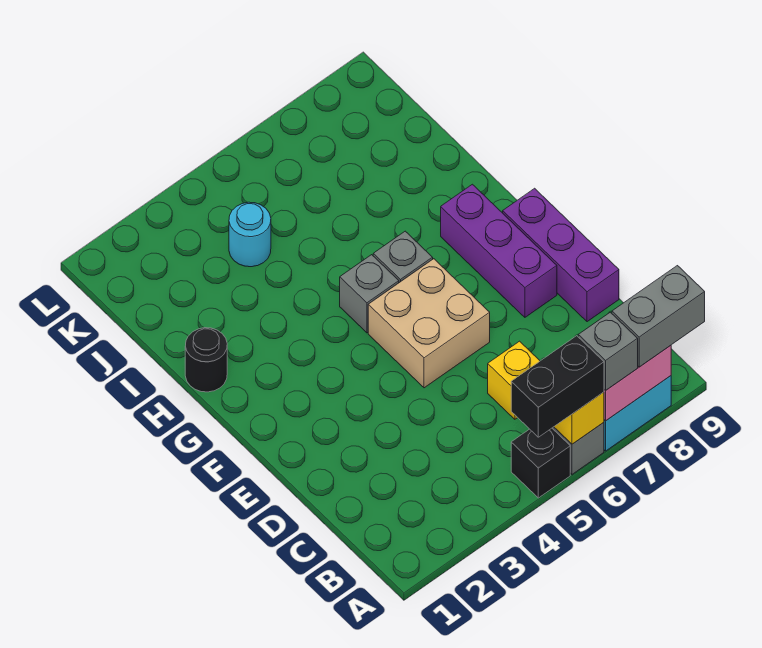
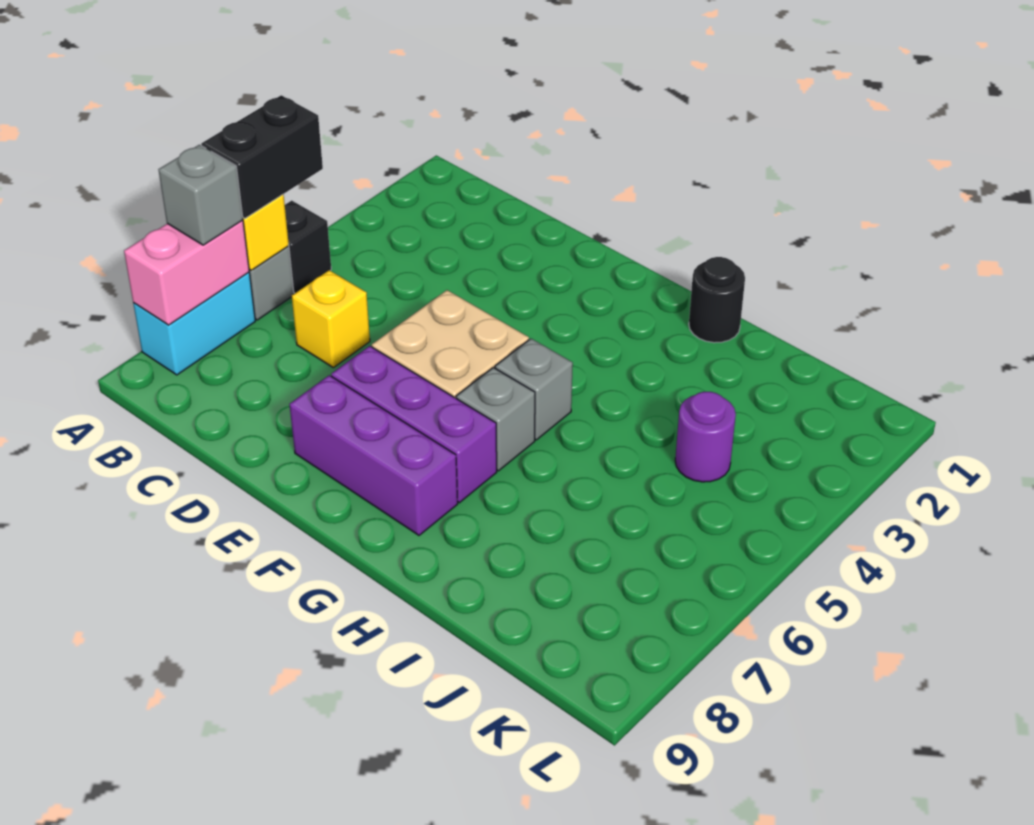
grey brick A8:A9 level 3 -> none
purple brick D9:F9 level 1 -> purple brick E7:G7 level 1
cyan round brick J4 level 1 -> purple round brick J4 level 1

